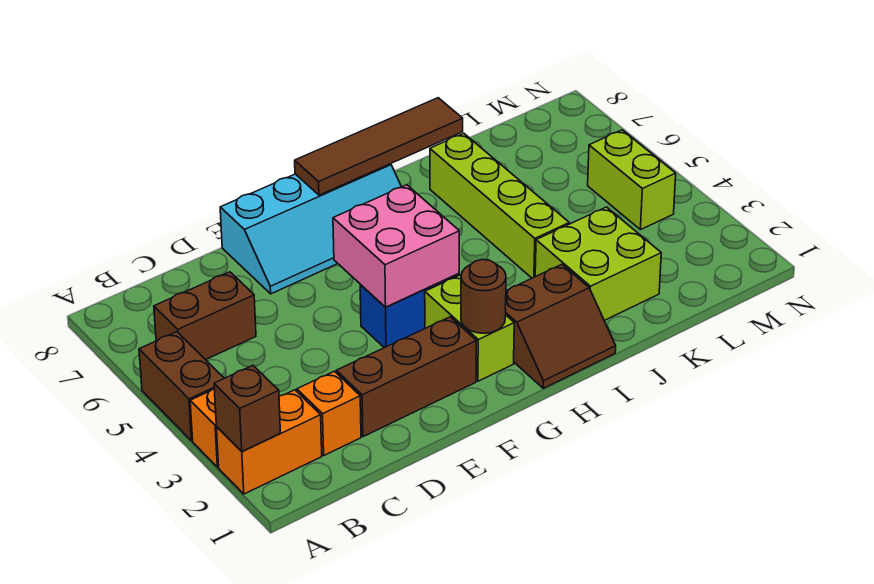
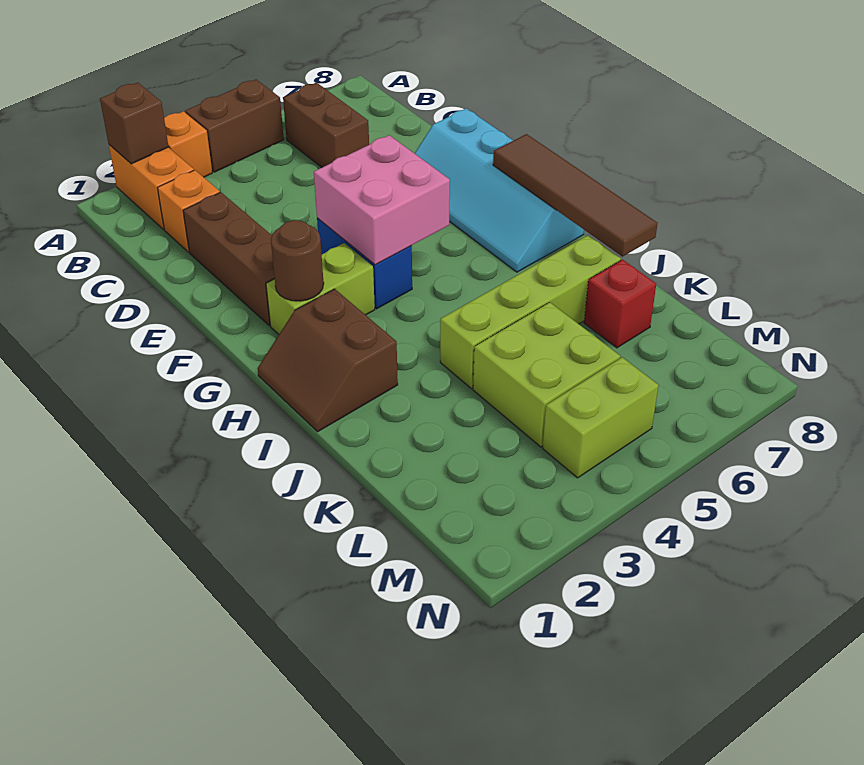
lime brick J2:K3 level 1 -> lime brick K4:L5 level 1
none -> red brick K7 level 1

